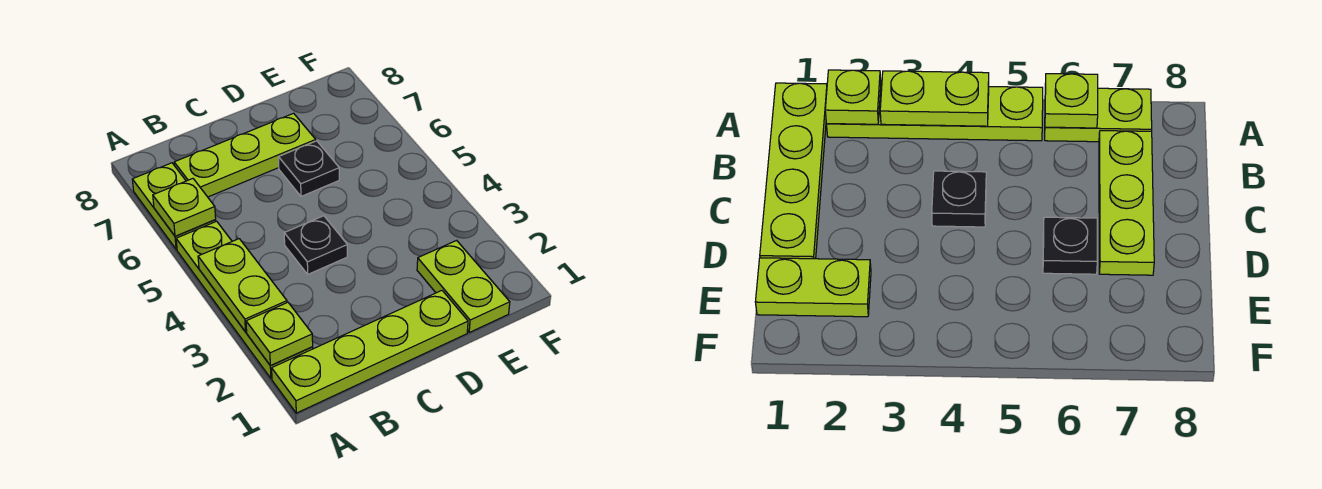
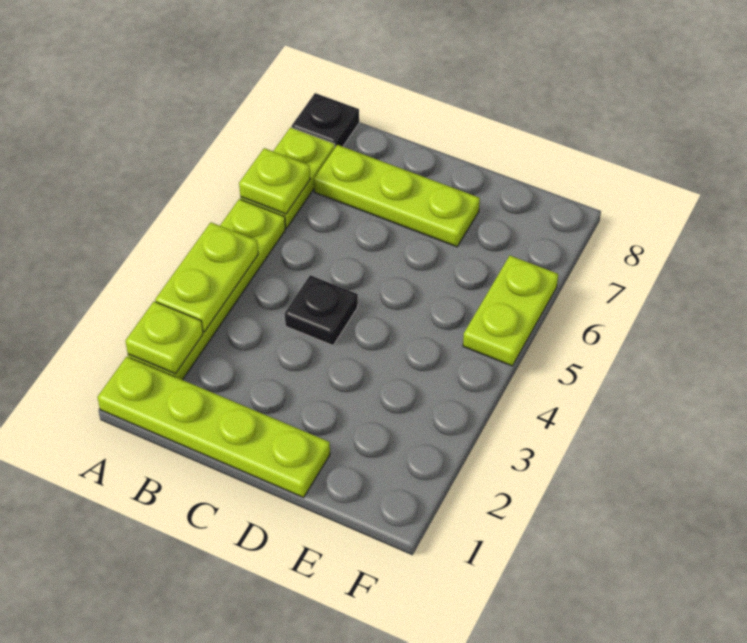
black plate D6 level 1 -> black plate A8 level 1
lime plate E1:E2 level 1 -> lime plate F5:F6 level 1

